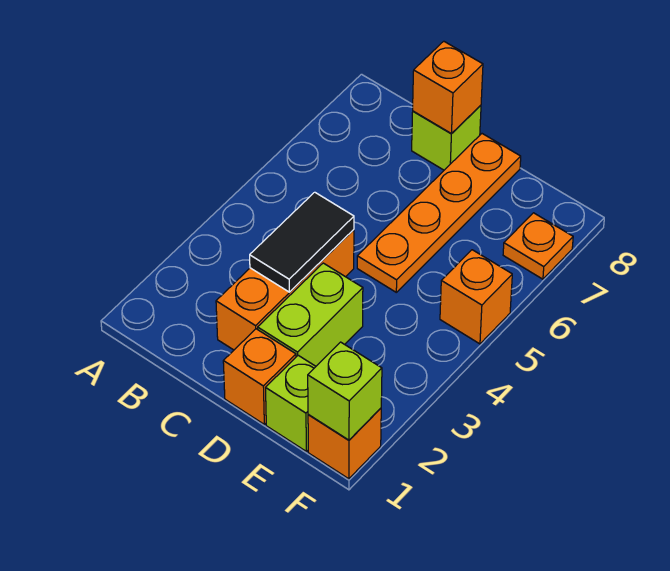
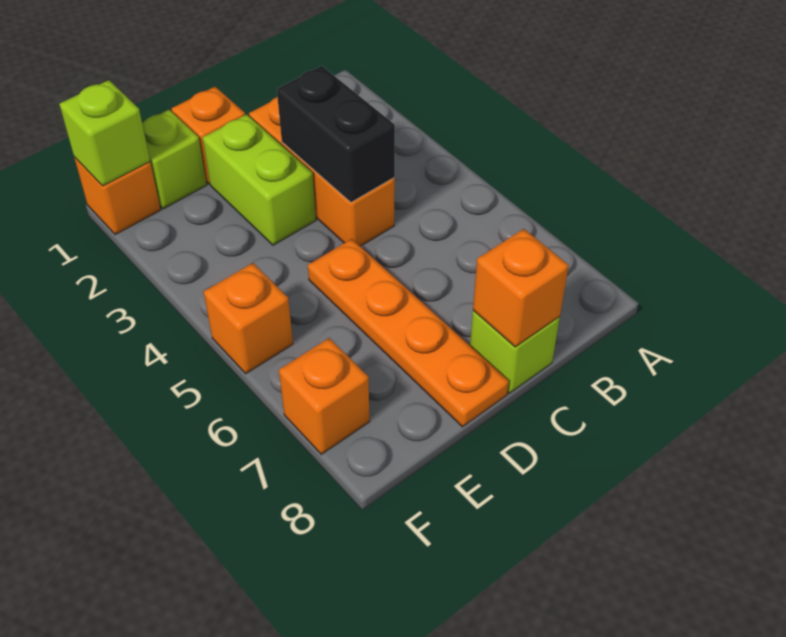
black tile C3:C4 level 2 -> black brick C3:C4 level 2
orange plate F7 level 1 -> orange brick F7 level 1

